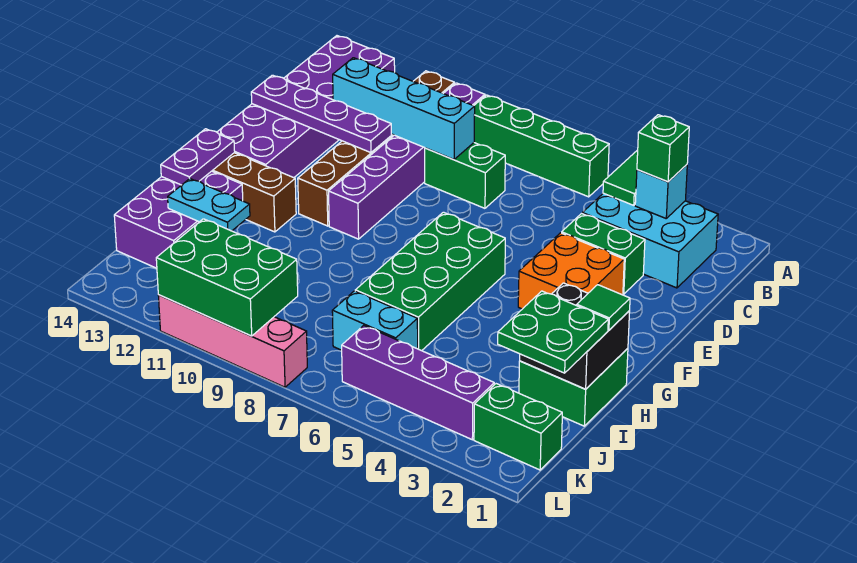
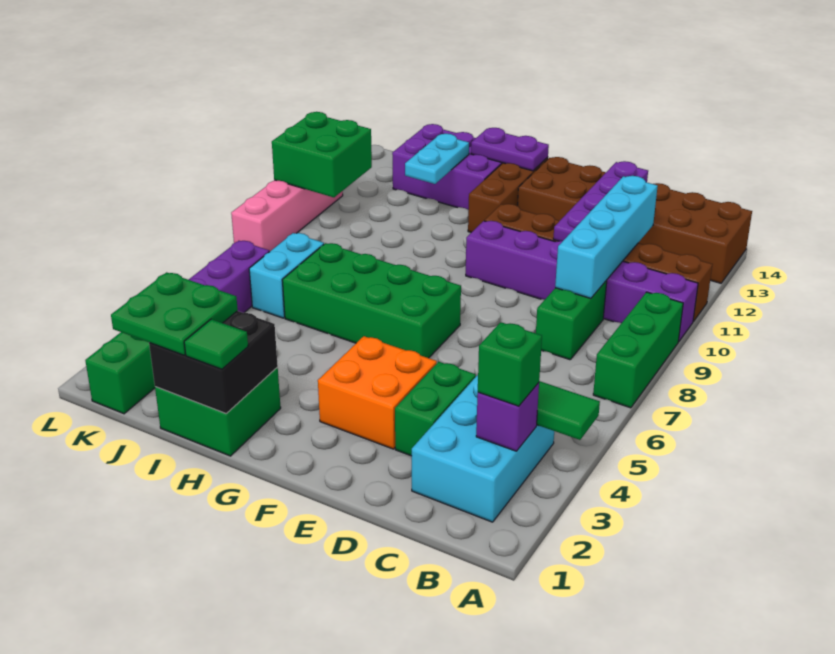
green brick A6:A9 level 1 -> green brick A7:A9 level 1
purple brick A13:F14 level 1 -> brown brick A13:F14 level 1
cyan brick B3 level 2 -> purple brick B3 level 2
green brick K9:L11 level 2 -> green brick K10:L11 level 2

